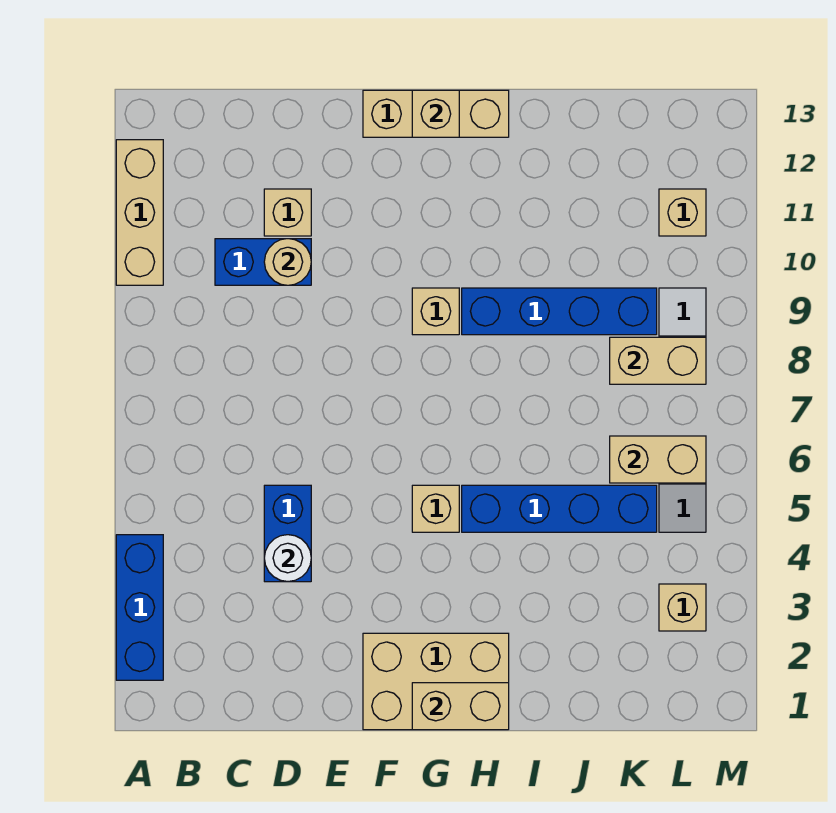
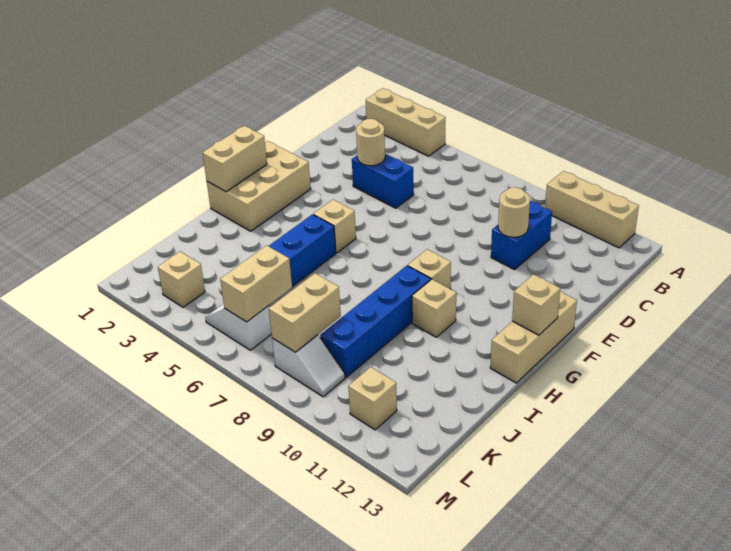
blue brick A2:A4 level 1 -> tan brick A2:A4 level 1
white round brick D4 level 2 -> tan round brick D4 level 2
tan brick D11 level 1 -> tan brick H10 level 1

